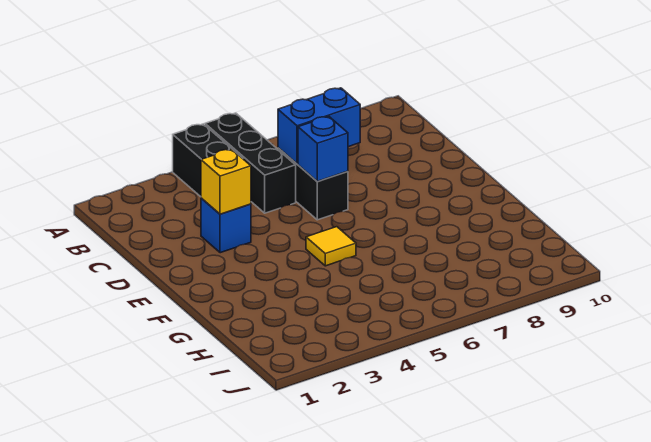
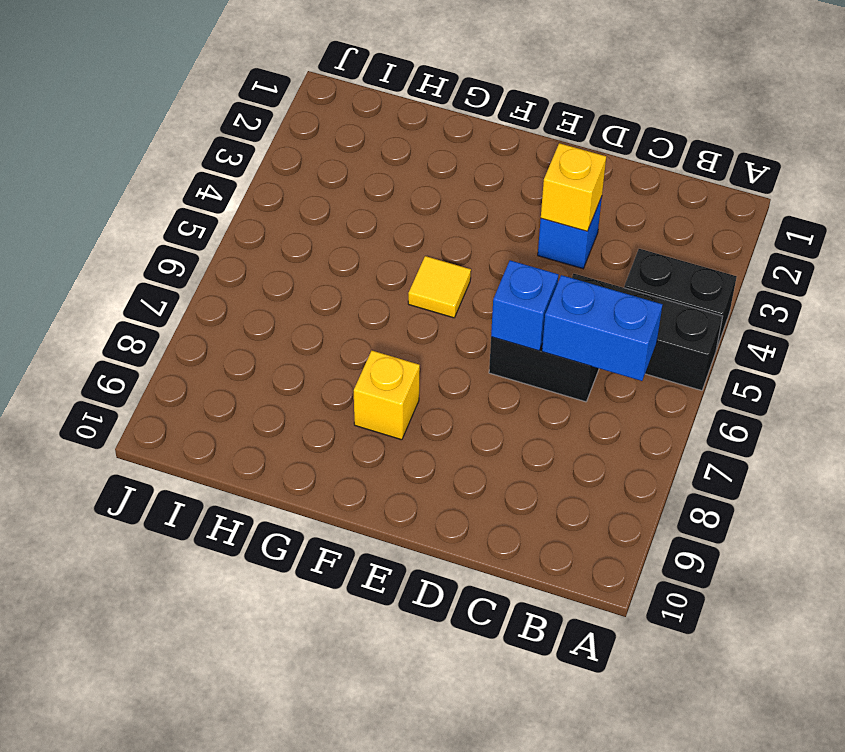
blue brick C6:C7 level 2 -> blue brick B6:C6 level 2
none -> yellow brick F8 level 1

